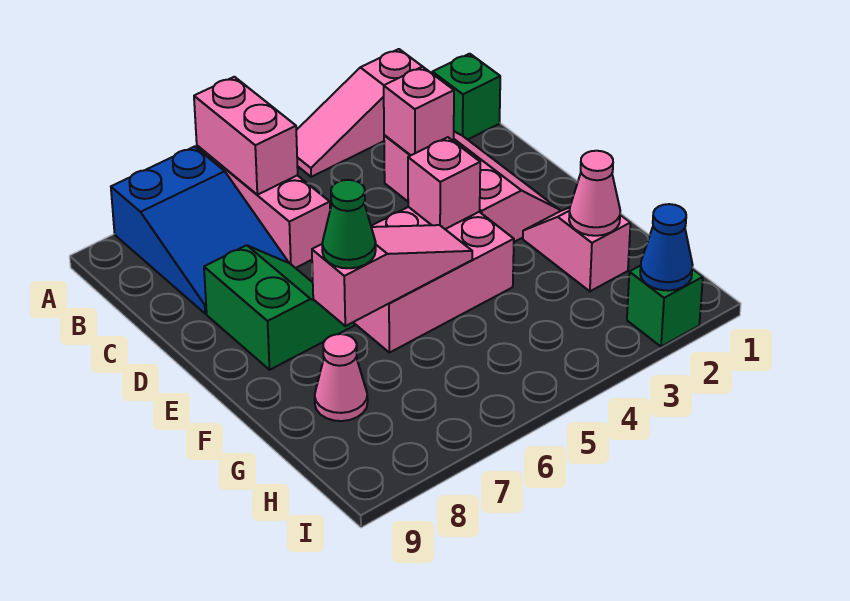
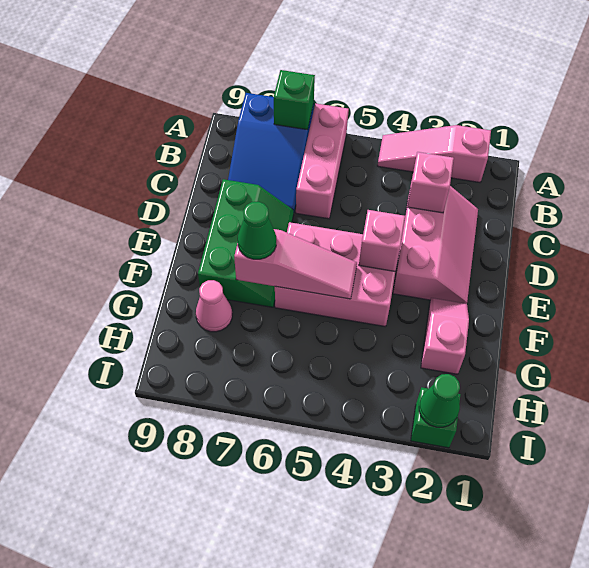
pink brick A6:B6 level 2 -> none
green brick B1 level 1 -> green brick A7 level 2
green slope D7:E8 level 1 top 8 -> green slope D7:F8 level 1 top 8
pink cone G2 level 2 -> none
blue cone I2 level 2 -> green cone I2 level 2

